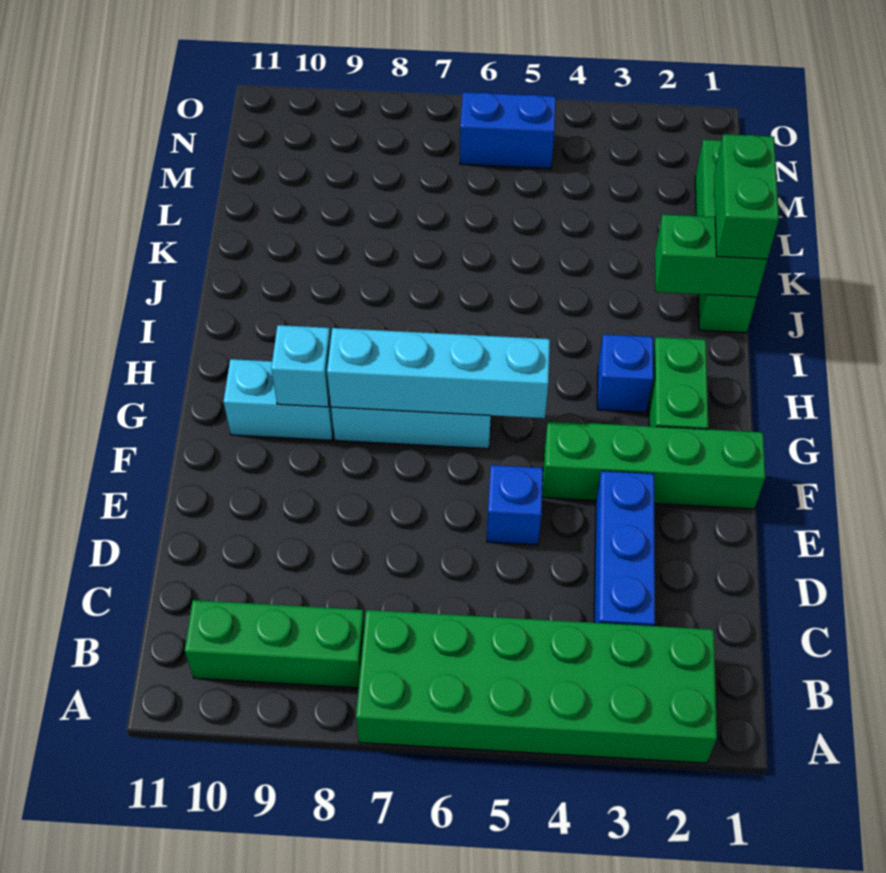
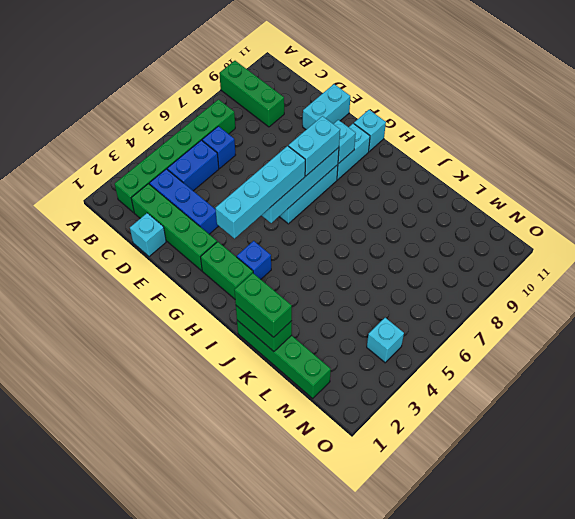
green brick A2:B7 level 1 -> green brick B2:B7 level 1
green brick B8:B10 level 1 -> green brick A9:C9 level 1
none -> cyan brick D1 level 1
blue brick E5 level 1 -> blue brick C6 level 1
none -> cyan brick E10:E11 level 1
green brick F1:F4 level 1 -> green brick C2:F2 level 1
none -> cyan brick G3:G6 level 3
none -> cyan brick G7:G8 level 3
none -> cyan brick G11 level 1
green brick J1:J2 level 2 -> green brick J1:K1 level 2
none -> cyan brick N4 level 1
blue brick N5:N6 level 1 -> blue brick C4:C5 level 1

